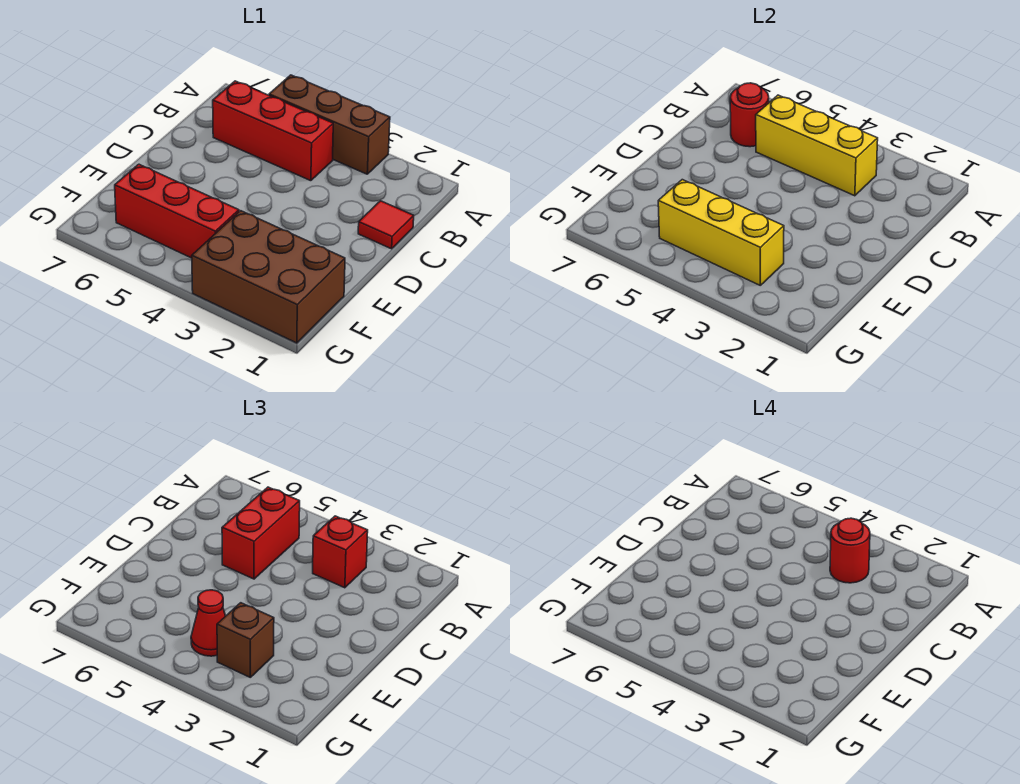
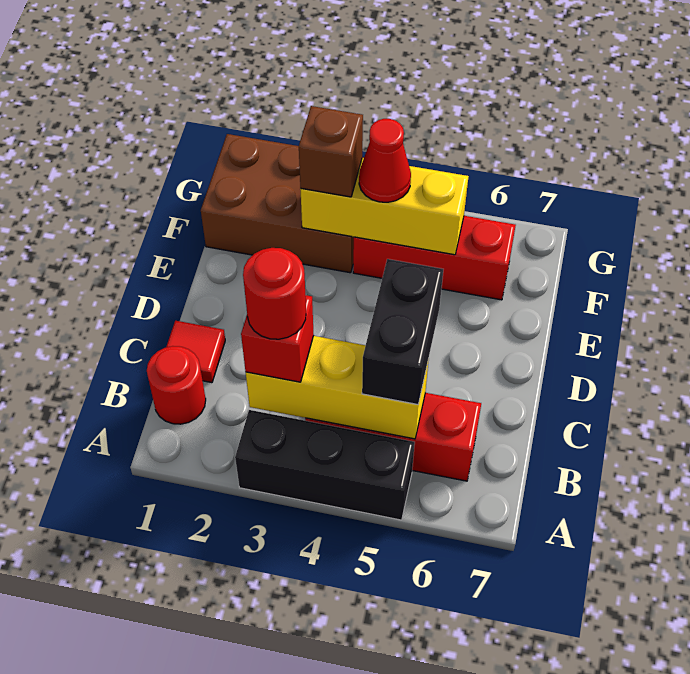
brown brick A3:A5 level 1 -> black brick A3:A5 level 1
red brick B5:C5 level 3 -> black brick B5:C5 level 3
red round brick B6 level 2 -> red round brick B1 level 1

